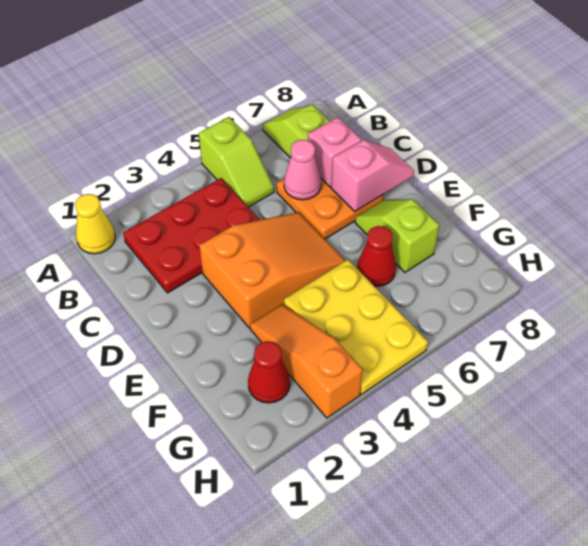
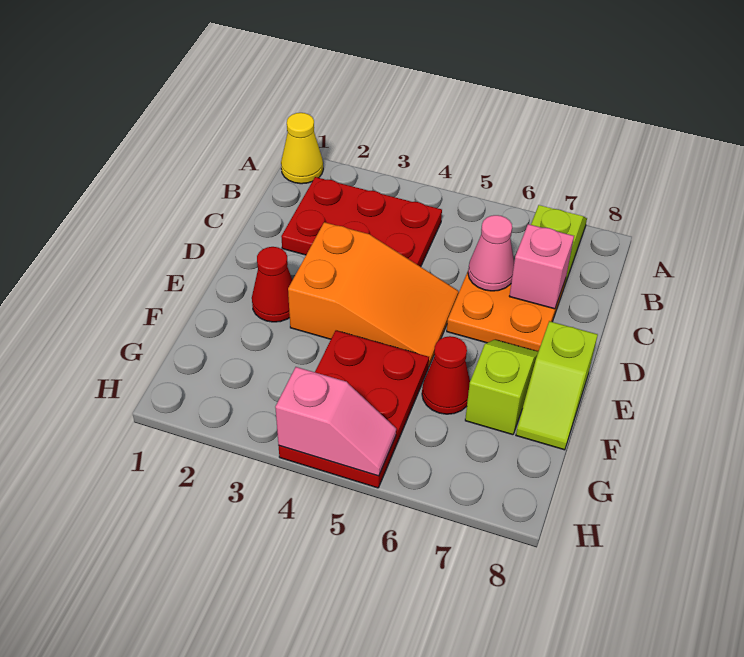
lime slope A5:B5 level 1 top A -> lime slope E8:F8 level 1 top E
pink slope D7:D8 level 2 top 7 -> pink slope H4:H5 level 2 top 4
orange slope F3:H3 level 1 top H -> none
yellow plate F4:H5 level 1 -> red plate F4:H5 level 1
red cone G2 level 1 -> red cone E2 level 1

